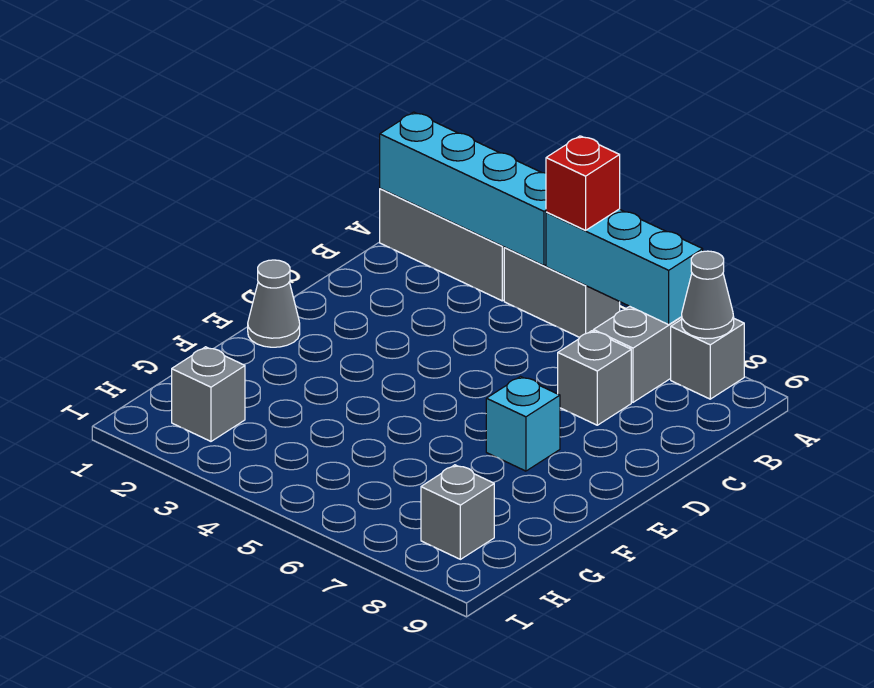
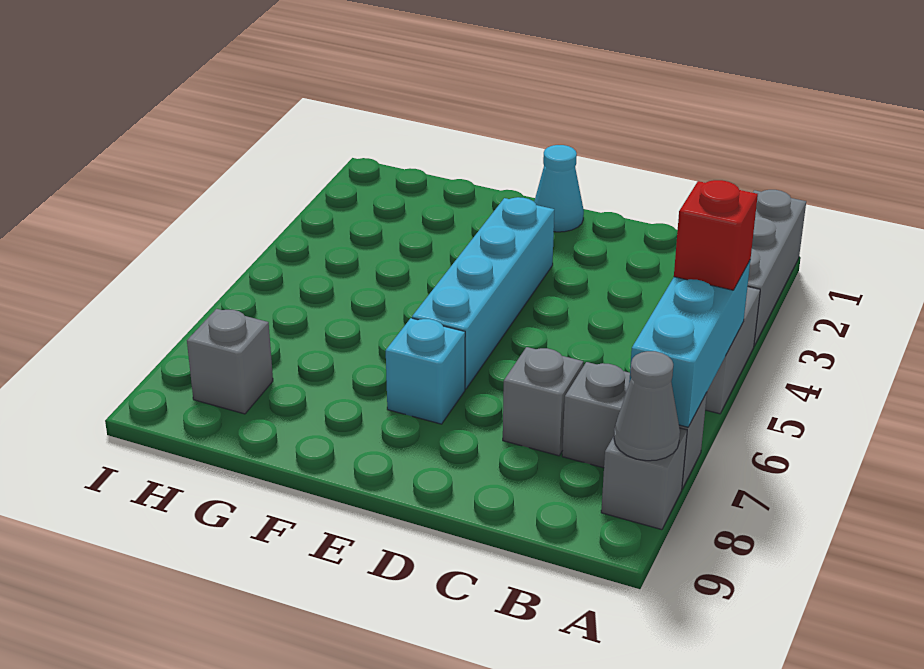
cyan brick A1:A4 level 2 -> cyan brick E3:E6 level 1
grey cone E1 level 1 -> cyan cone E1 level 1
grey brick H2 level 1 -> none

